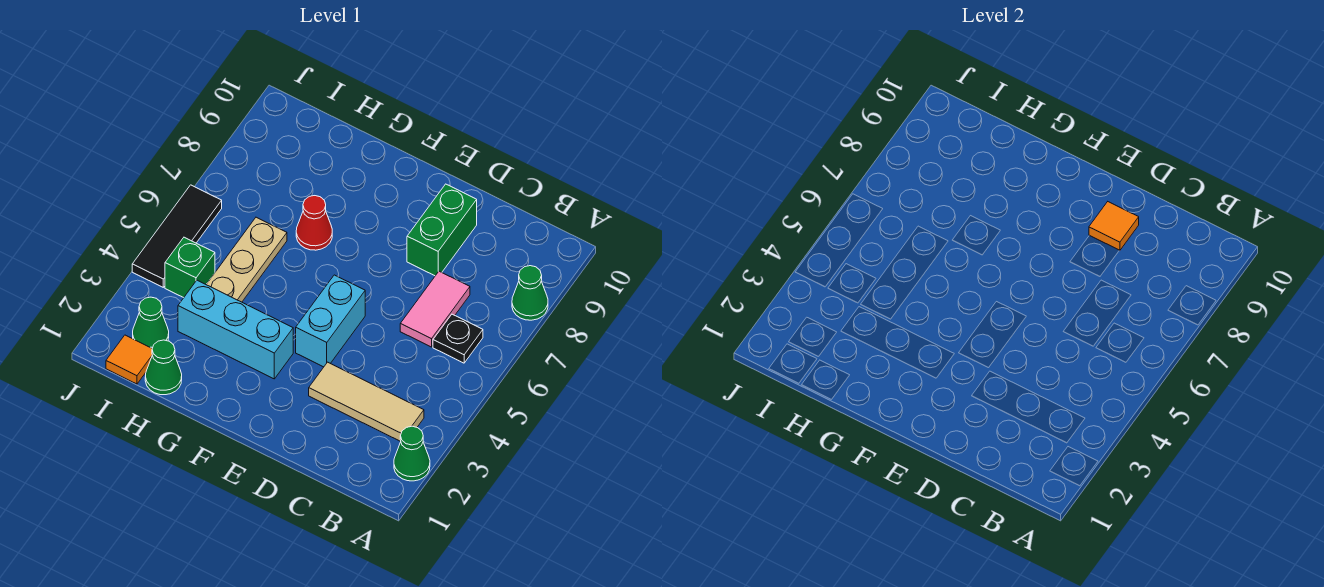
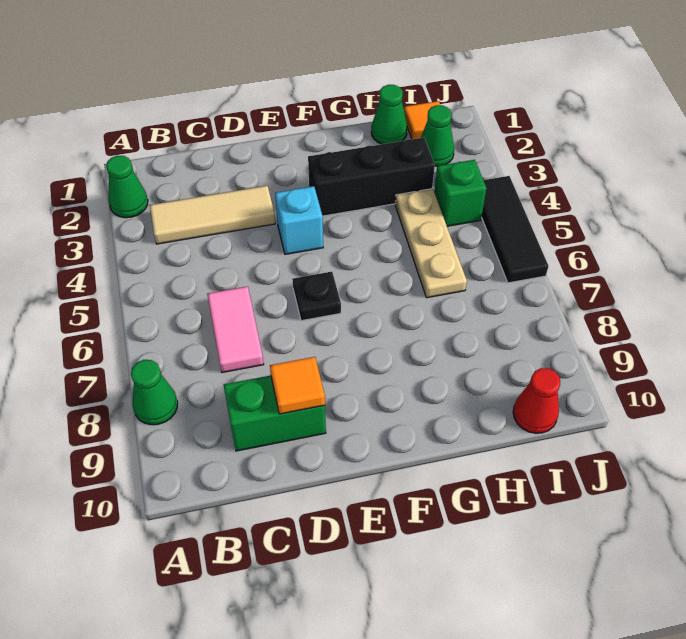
black plate B6 level 1 -> black plate E6 level 1
green brick D8:D9 level 1 -> green brick C9:D9 level 1
cyan brick E4:E5 level 1 -> cyan brick E4 level 1
cyan brick F3:H3 level 1 -> black brick F3:H3 level 1
red cone G7 level 1 -> red cone I10 level 1

